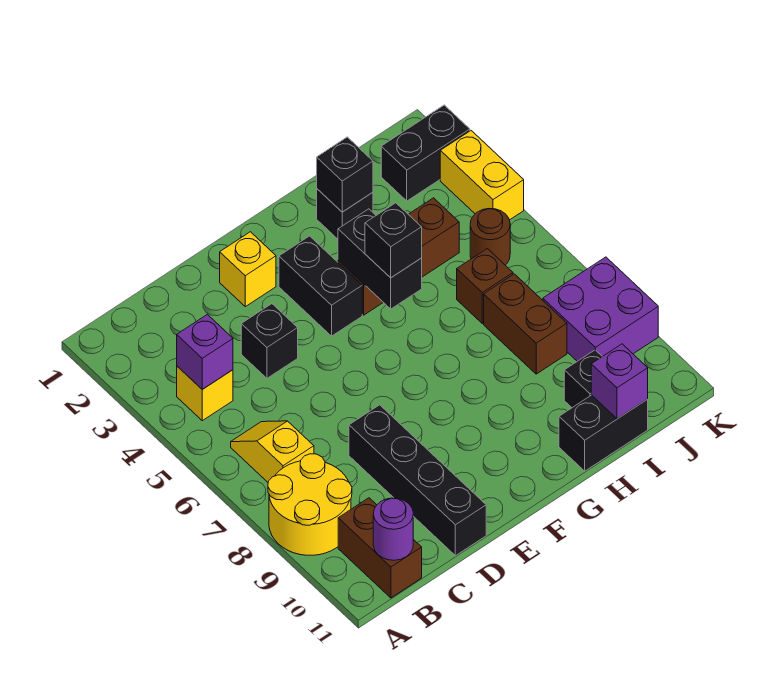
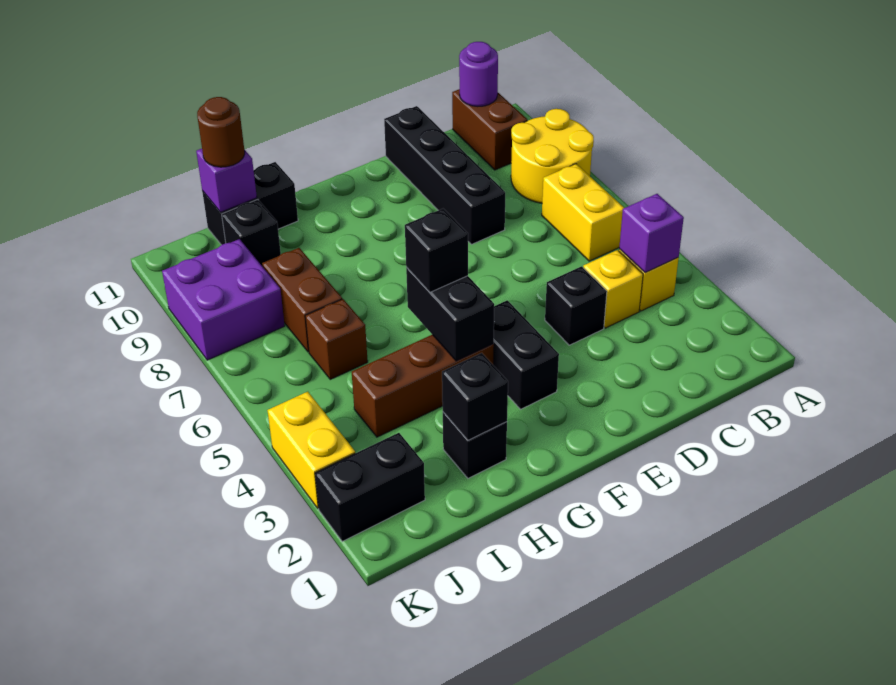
yellow slope B6:B7 level 1 top 7 -> yellow brick B6:B7 level 1
yellow brick E2 level 1 -> yellow brick C4 level 1
brown round brick J5 level 1 -> brown round brick I11 level 3

